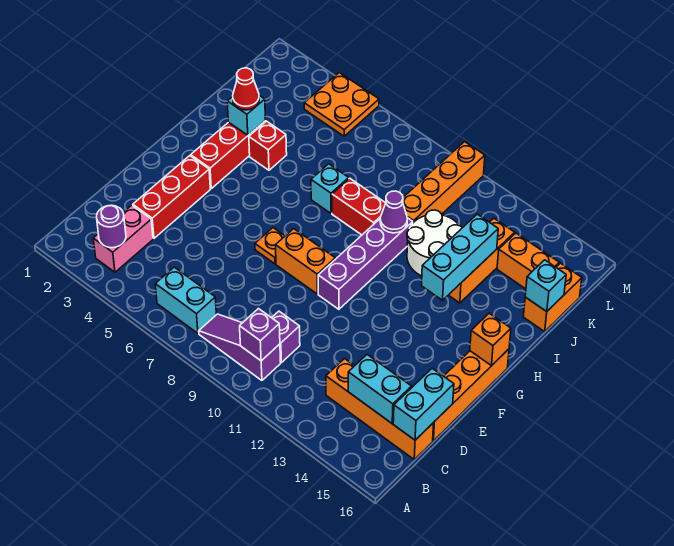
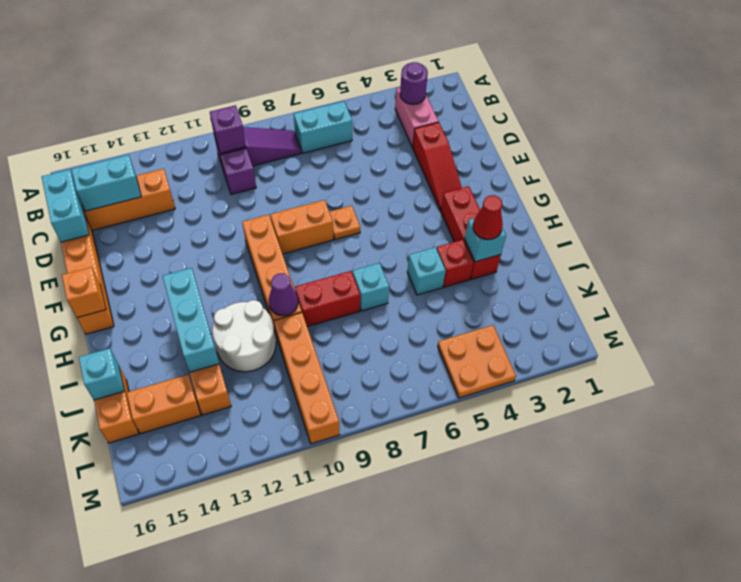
red brick D3:F3 level 1 -> red slope D3:F3 level 1 top D
purple brick F10:I10 level 1 -> orange brick F10:I10 level 1
none -> cyan brick I5 level 1

